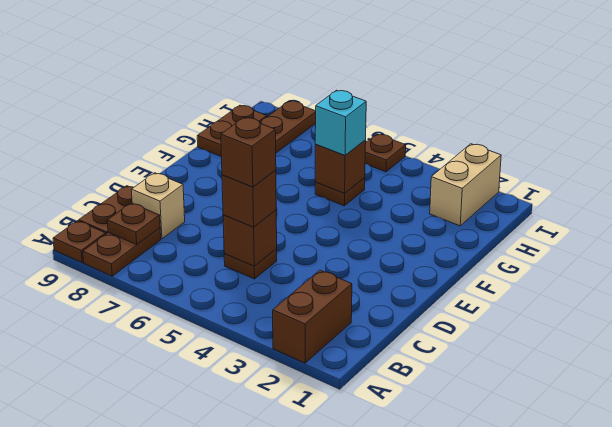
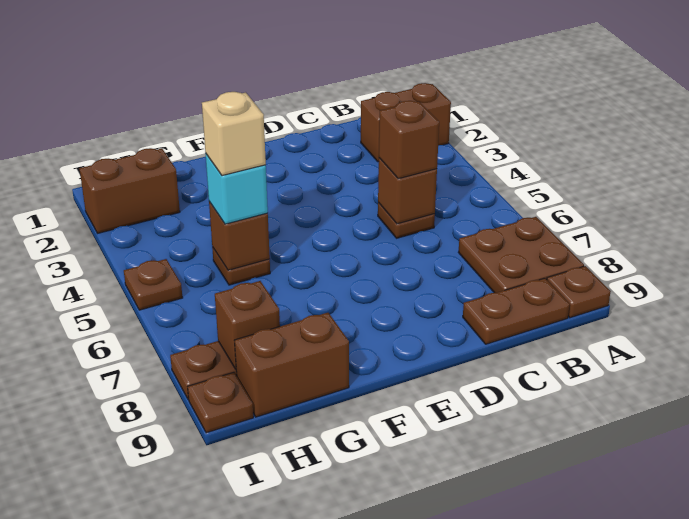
brown plate A8:B8 level 1 -> brown plate A7:B8 level 1
brown plate B8 level 2 -> brown plate I9 level 1
brown brick C5 level 4 -> brown brick H8 level 2
tan brick C8 level 1 -> tan brick G5 level 4
brown plate G9:H9 level 1 -> brown brick G9:H9 level 1
tan brick H2:I2 level 1 -> brown brick H2:I2 level 1

